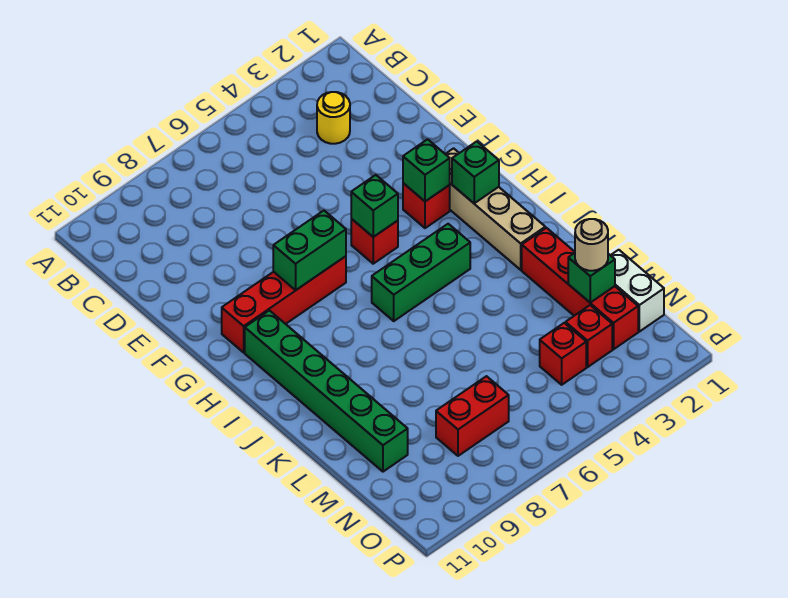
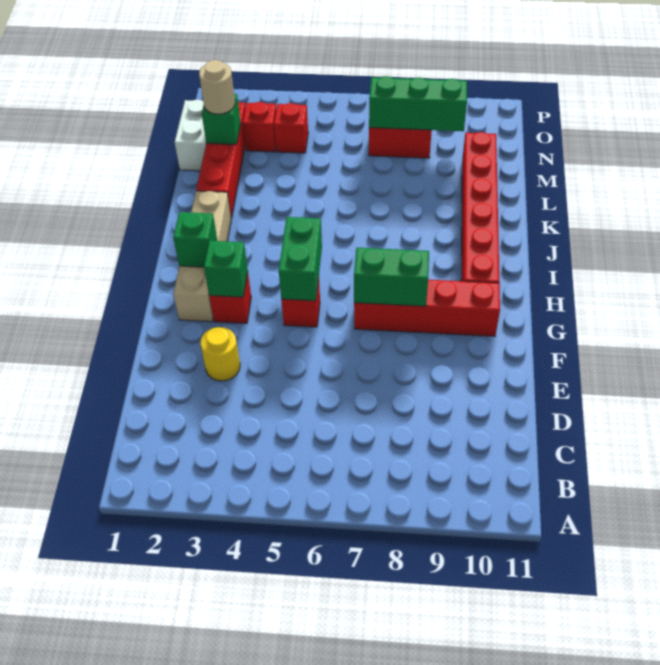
yellow round brick C3 level 1 -> yellow round brick E3 level 1
green brick G5 level 2 -> green brick G5:H5 level 2
green brick H10:M10 level 1 -> red brick H10:M10 level 1
green brick I4:I6 level 1 -> green brick N7:N9 level 2

